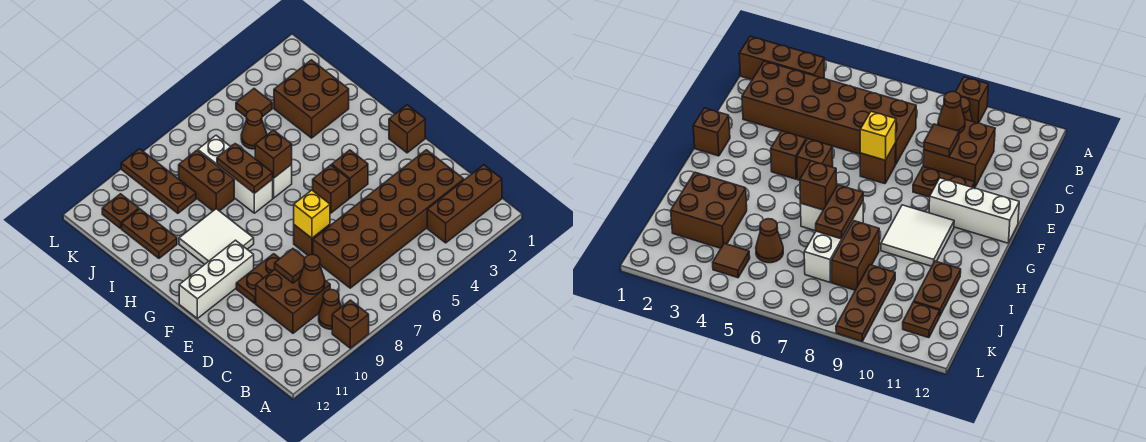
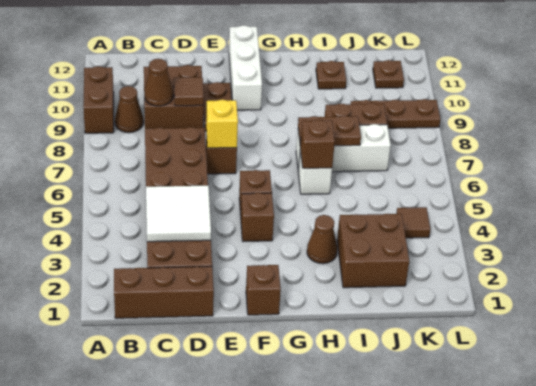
brown brick A9 level 1 -> brown brick A9:A10 level 1
brown brick B1:B3 level 1 -> brown brick B1:D1 level 1
white tile G9:H10 level 1 -> white tile C3:D4 level 2
brown plate I11:J11 level 1 -> brown plate I11 level 1
brown cone J5 level 1 -> brown cone H3 level 1

